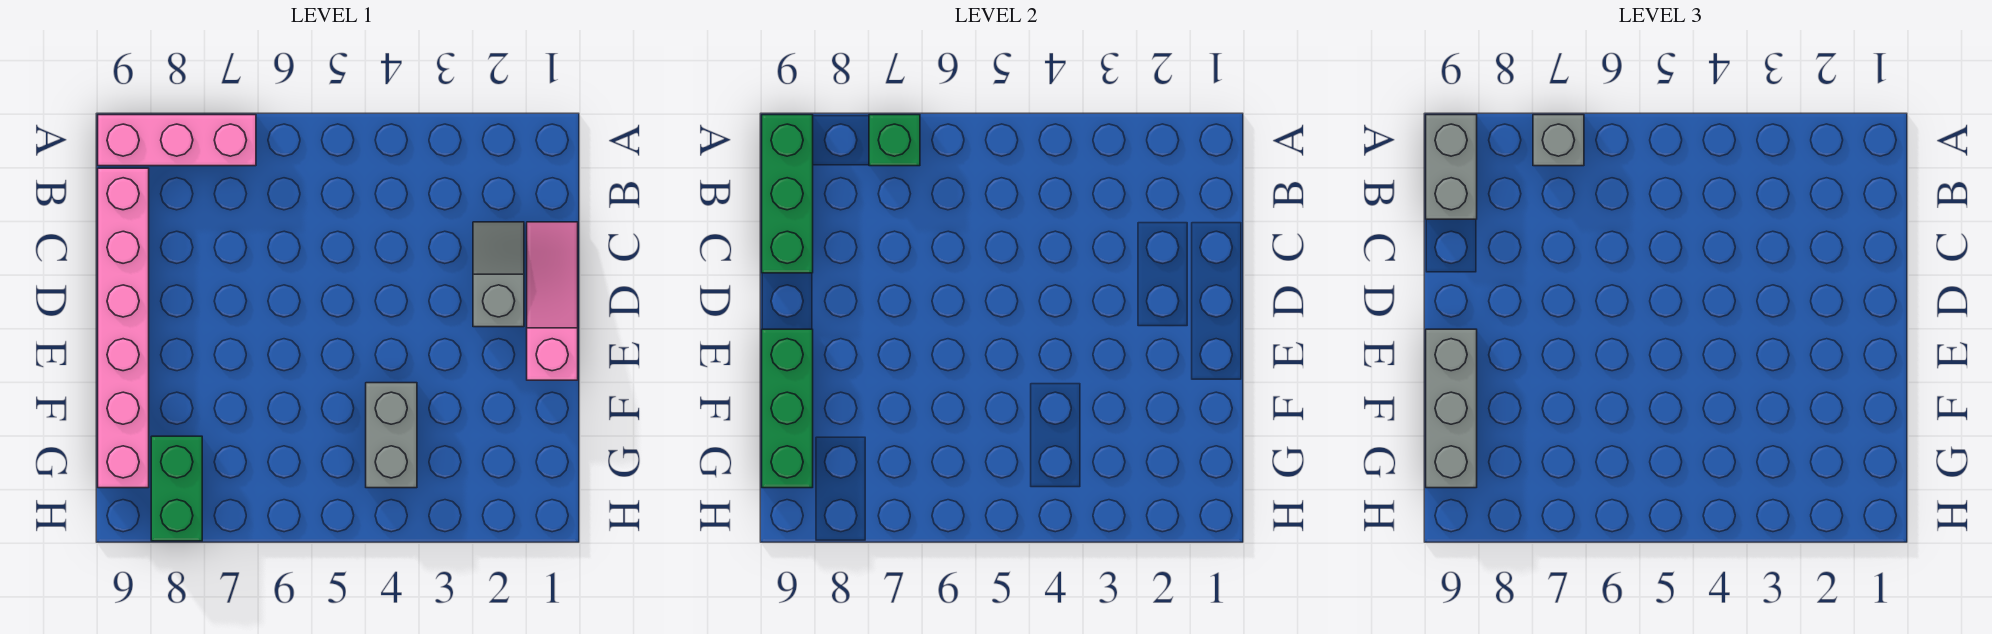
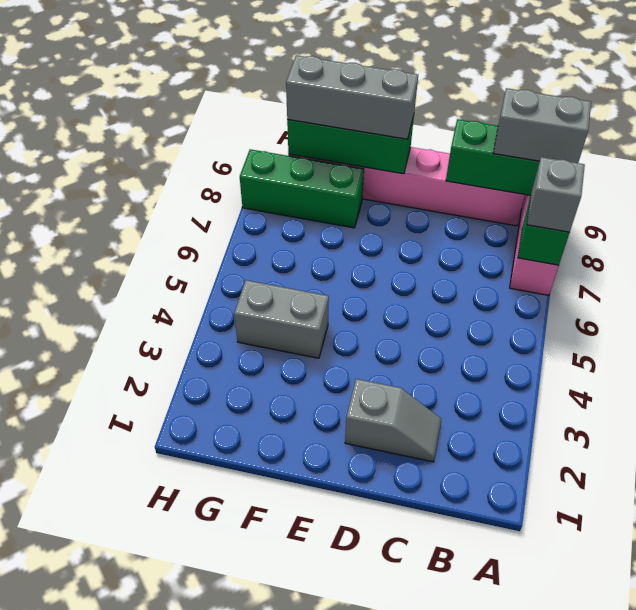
pink slope C1:E1 level 1 top E -> none
green brick G8:H8 level 1 -> green brick F8:H8 level 1

